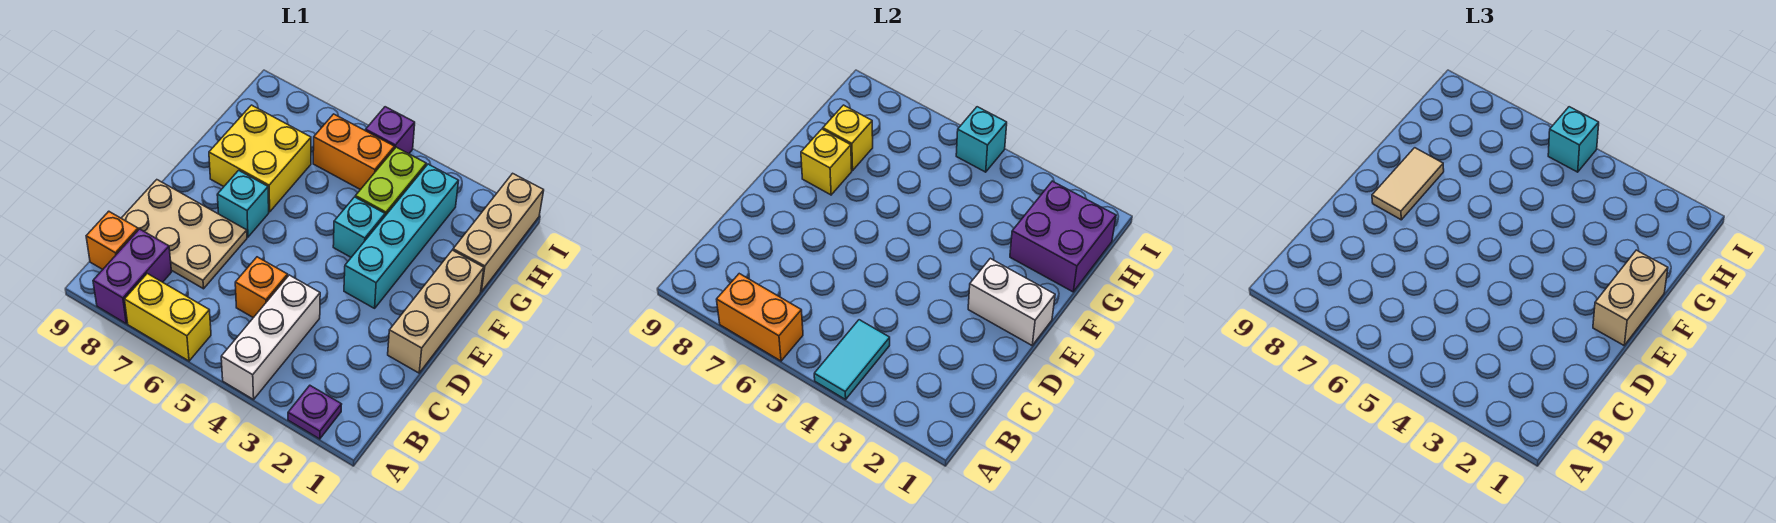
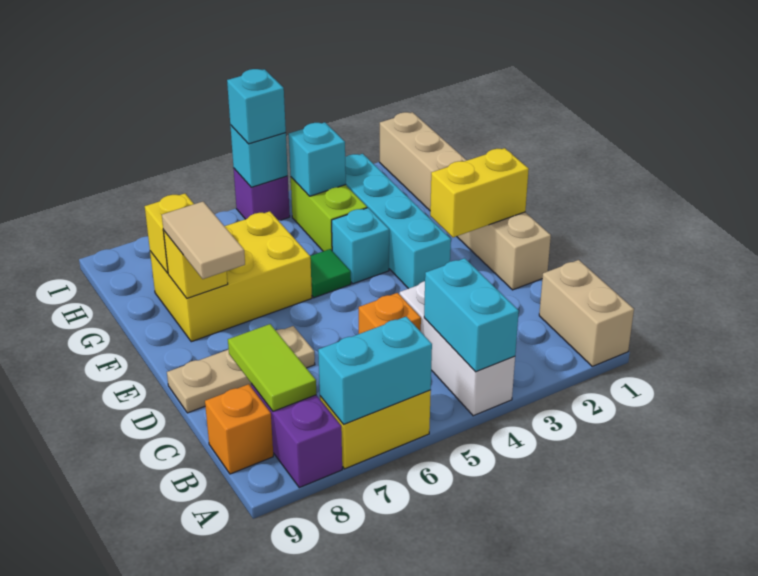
purple plate A2 level 1 -> none
cyan tile A4:B4 level 2 -> cyan brick A4:B4 level 2
orange brick A6:A7 level 2 -> cyan brick A6:A7 level 2
none -> lime tile B8:C8 level 2
tan plate C7:D9 level 1 -> tan plate D7:D9 level 1
white brick E1:E2 level 2 -> yellow brick E1:E2 level 2
tan brick E1:F1 level 3 -> tan brick A1:B1 level 1
cyan brick E7 level 1 -> cyan brick H4 level 2
none -> green tile F5 level 1
yellow brick F7:G8 level 1 -> yellow brick F6:G8 level 1
purple brick G1:H2 level 2 -> none
orange brick H5:H6 level 1 -> none

